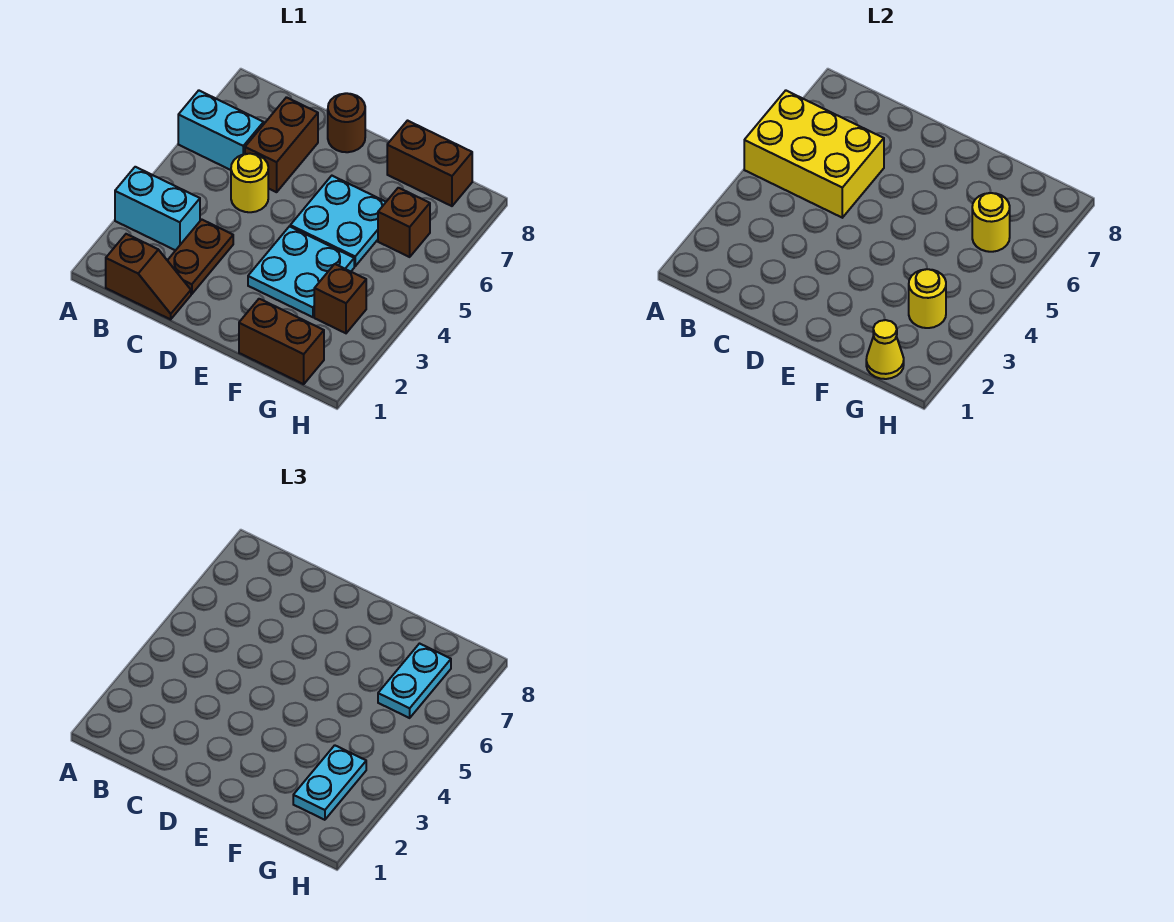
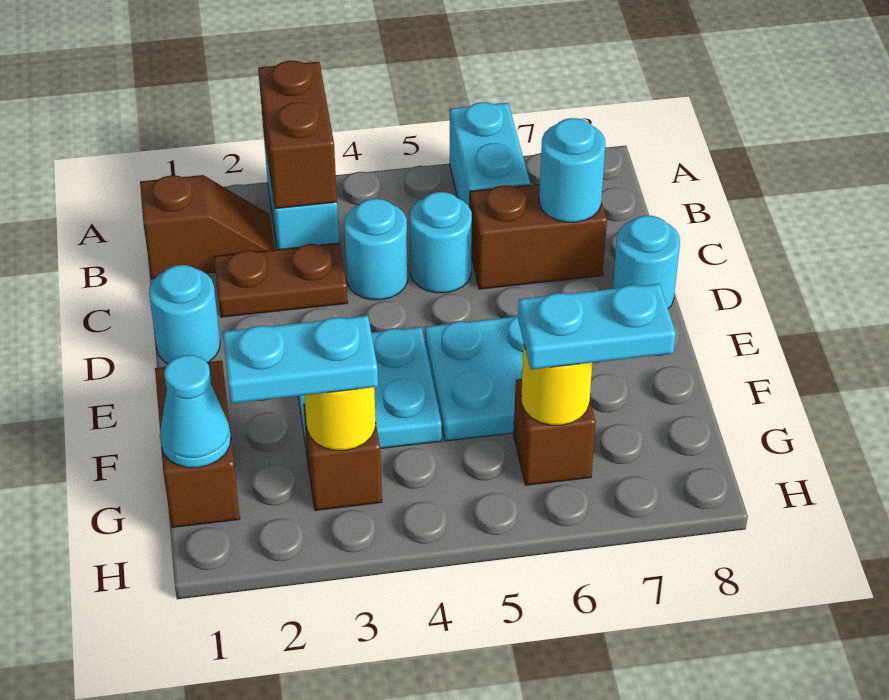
yellow brick A5:C6 level 2 -> none
brown slope B1:C1 level 1 top B -> brown slope B1:B2 level 1 top 1
none -> cyan round brick C4 level 1
yellow round brick C5 level 1 -> cyan round brick C5 level 1
none -> cyan round brick C7 level 2
none -> cyan round brick D1 level 1
brown round brick D8 level 1 -> cyan round brick D8 level 1
brown brick F8:G8 level 1 -> brown brick A3:B3 level 2
yellow cone G1 level 2 -> cyan cone G1 level 2

